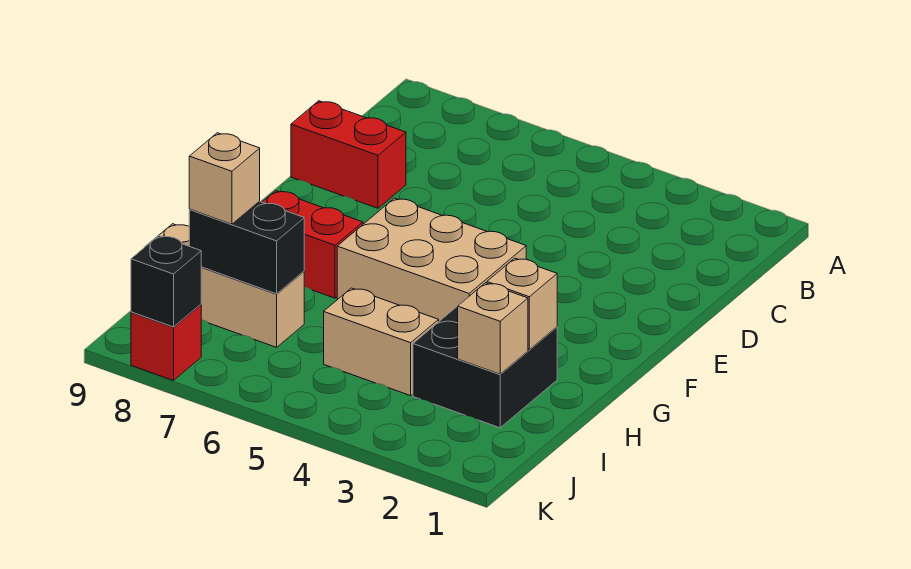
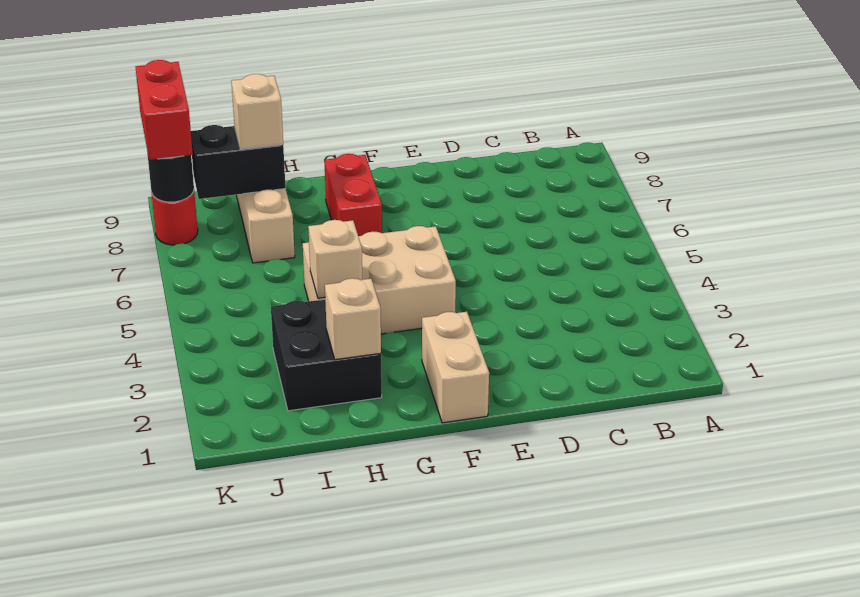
red brick D8:D9 level 1 -> red brick K8:K9 level 3
tan brick F4:G6 level 1 -> tan brick F4:H5 level 1
tan brick I2 level 2 -> tan brick H4 level 2
tan brick I4:I5 level 1 -> tan brick F1:F2 level 1
black brick I7:I8 level 2 -> black brick I8:J8 level 2
red brick K8 level 1 -> red round brick K8 level 1
black brick K8 level 2 -> black round brick K8 level 2

